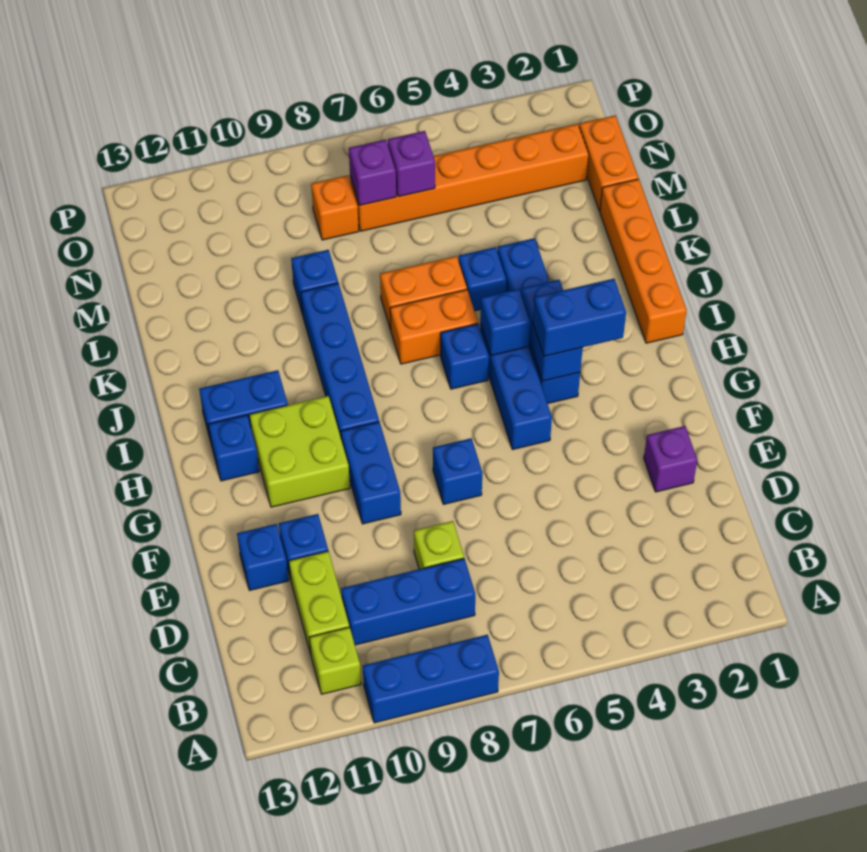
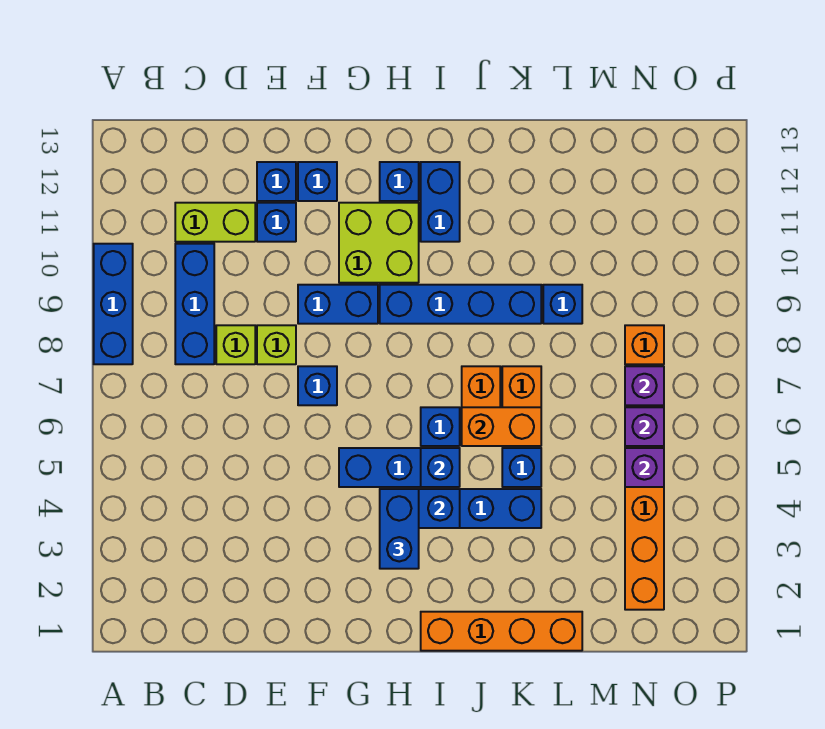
lime brick B11 level 1 -> lime brick E8 level 1
purple brick E2 level 1 -> purple brick N5 level 2
none -> blue brick F12 level 1
orange brick M1:N1 level 1 -> orange brick J6:K6 level 2

